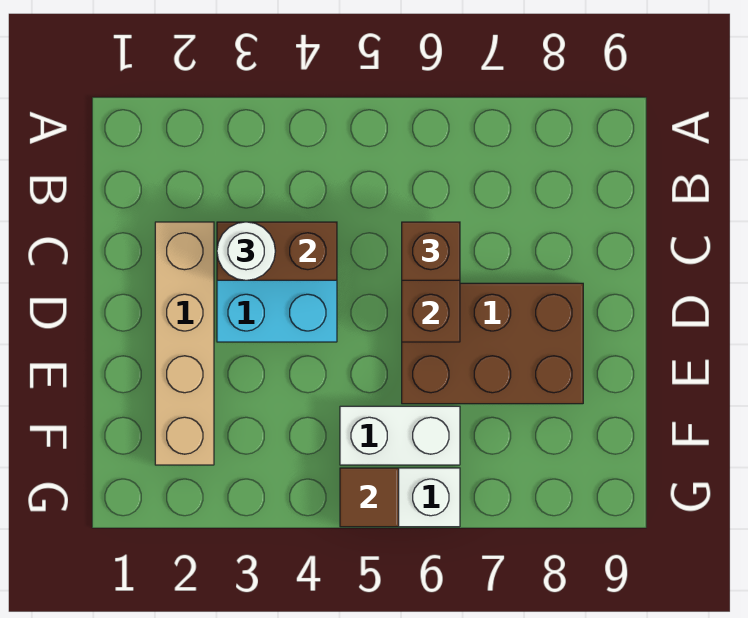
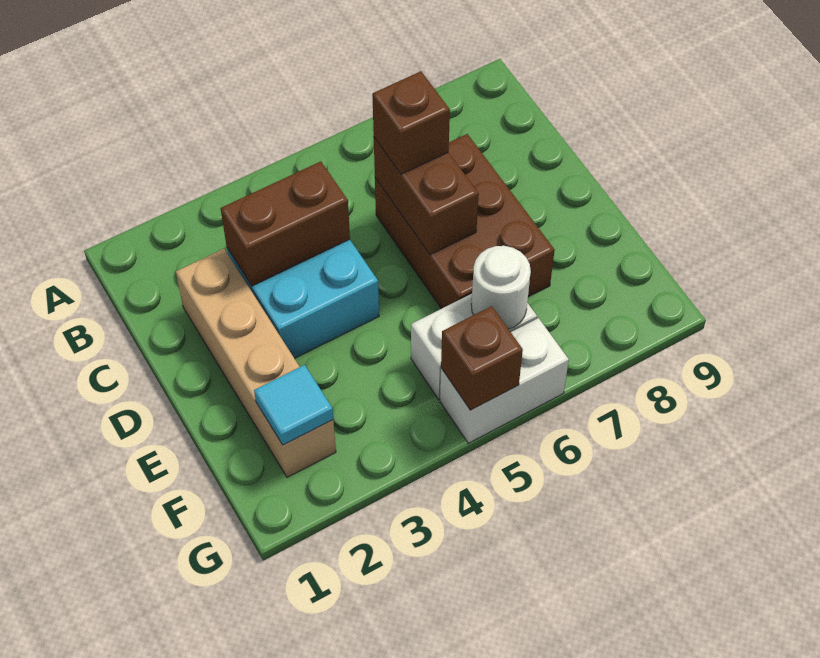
white round brick C3 level 3 -> white round brick F6 level 2
brown brick D6:E8 level 1 -> brown brick C6:E7 level 1
none -> cyan tile F2 level 2
brown tile G5 level 2 -> brown brick G5 level 2

